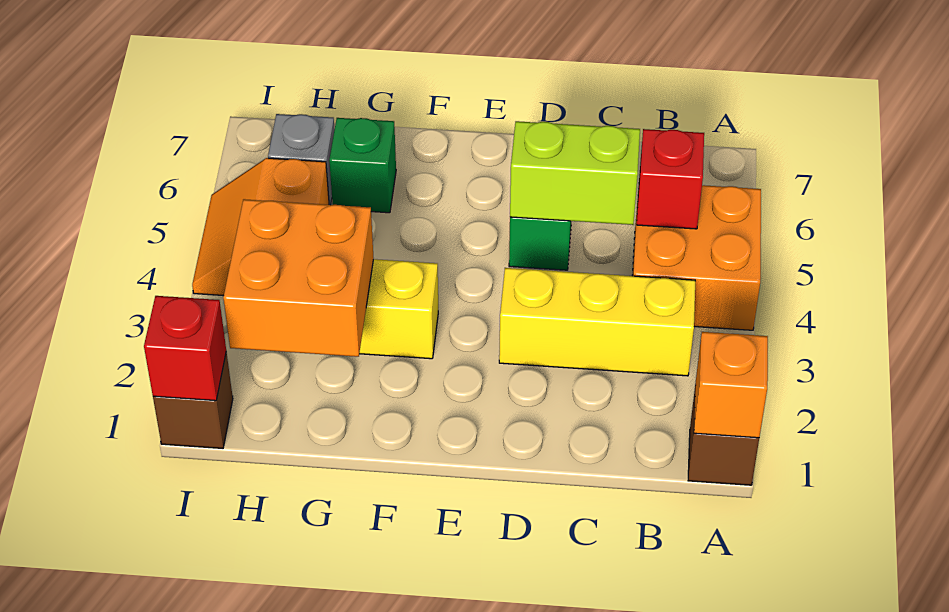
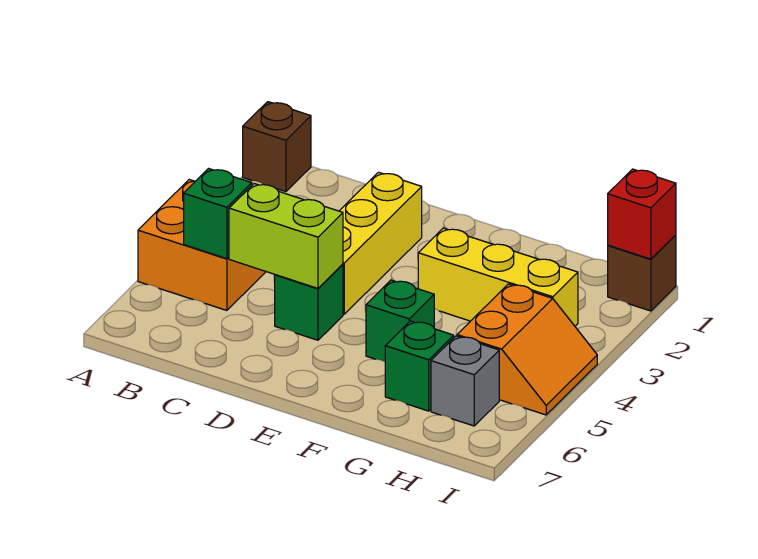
orange brick A1 level 2 -> none
yellow brick B3:D3 level 1 -> yellow brick D2:D4 level 1
red brick B5 level 2 -> green brick B5 level 2
none -> green brick F5 level 1
orange brick G2:H3 level 2 -> none

